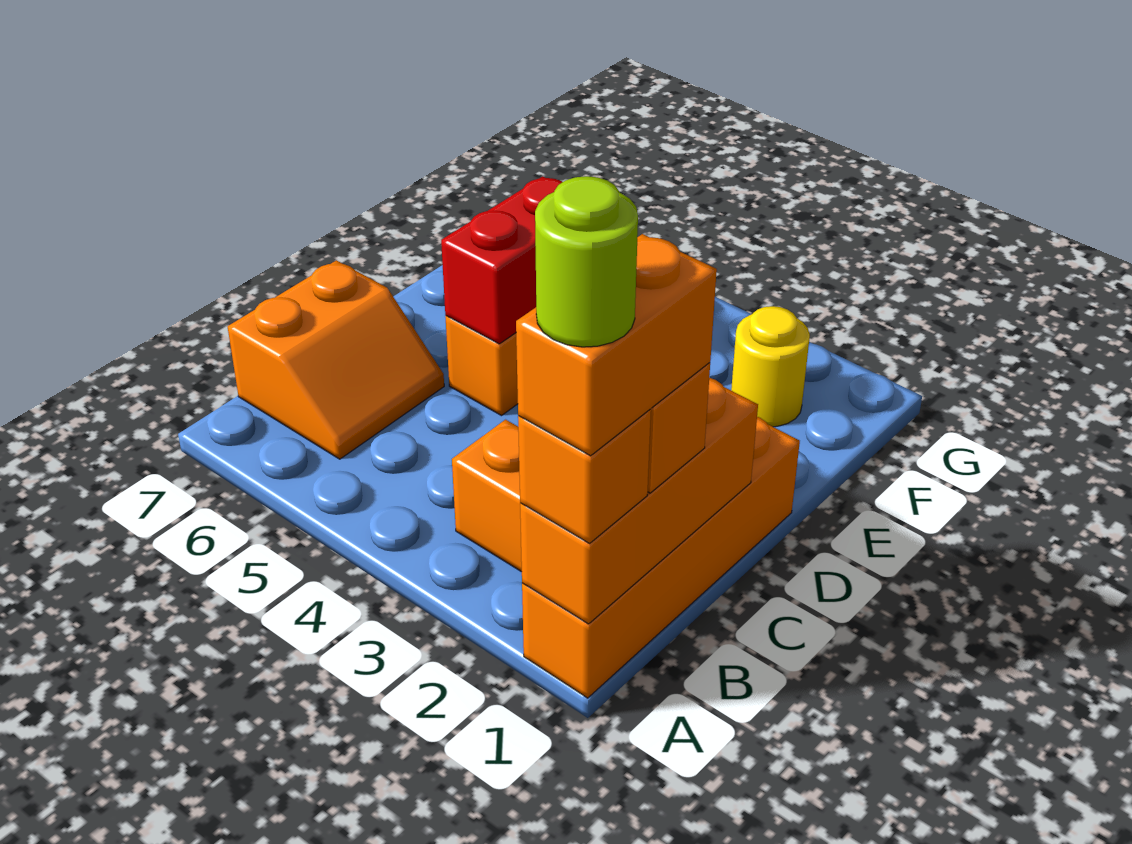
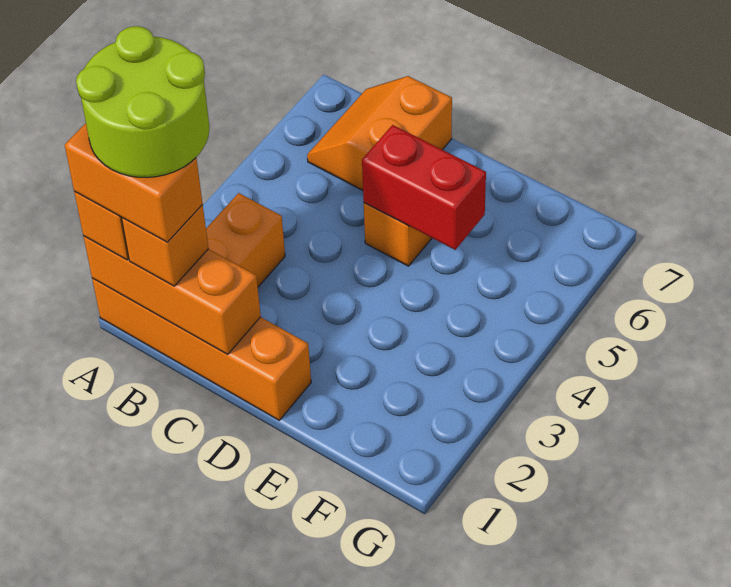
lime round brick A1 level 5 -> lime round brick A1:B2 level 5
orange slope B6:C7 level 1 top 7 -> orange slope B6:C7 level 1 top C
yellow round brick F2 level 1 -> none

